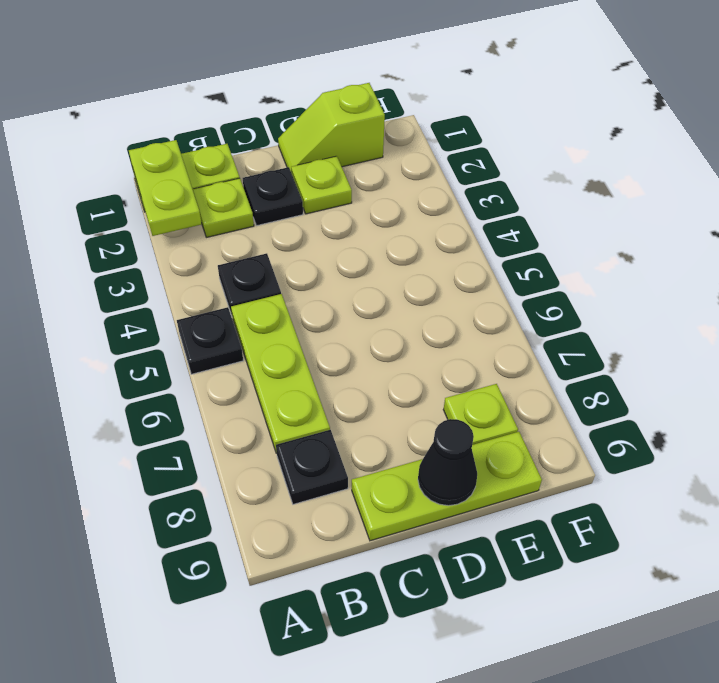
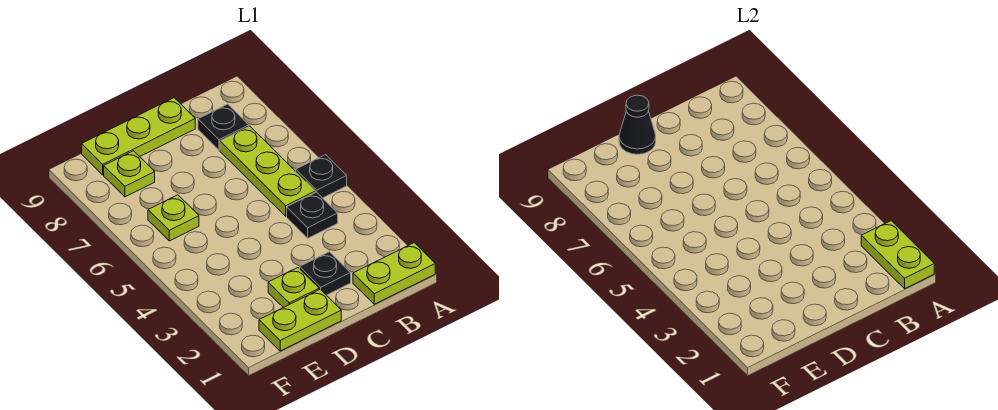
lime plate B2 level 1 -> lime plate E6 level 1
lime slope D1:E1 level 1 top E -> lime plate D1:E1 level 1

